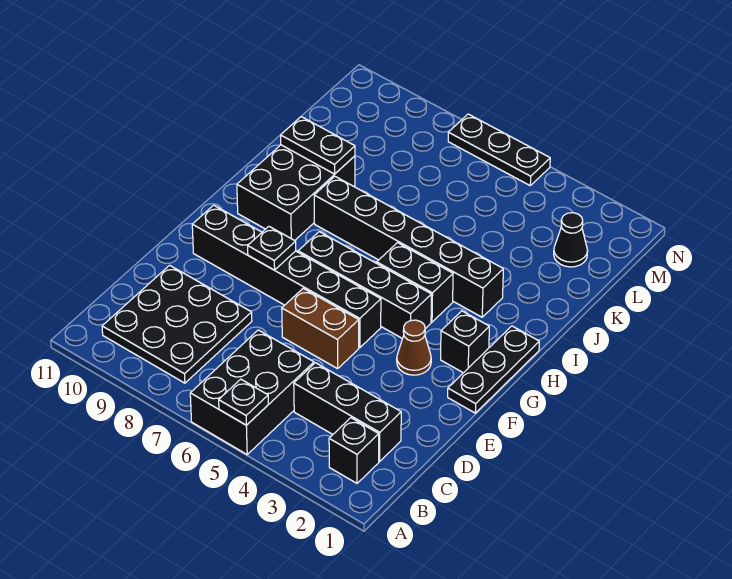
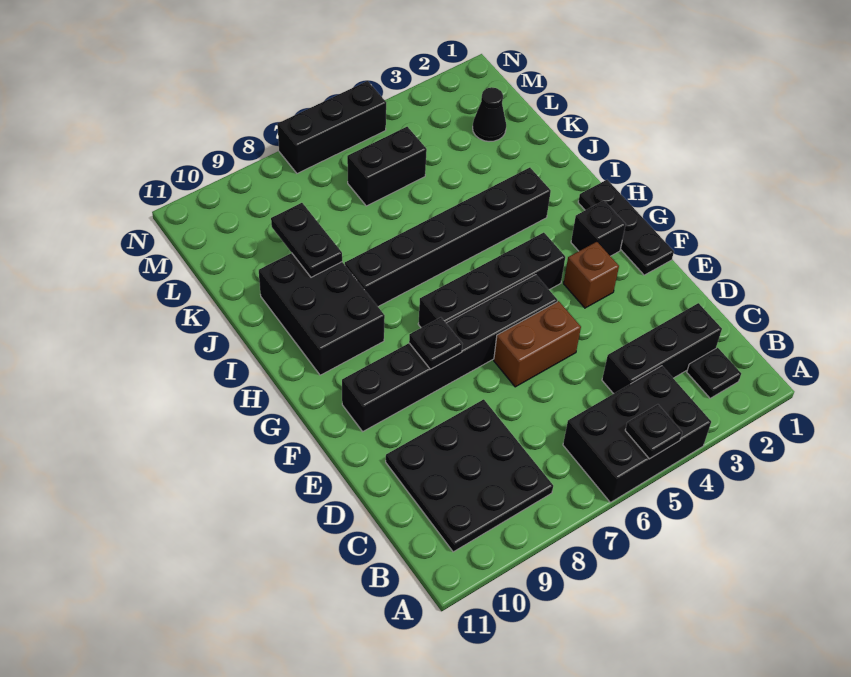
black brick A5:C6 level 1 -> black brick A4:B6 level 1
black brick B2 level 1 -> black plate B2 level 1
brown cone F3 level 1 -> brown brick F3 level 1
black brick H4:H5 level 1 -> black brick L5:L6 level 1
black plate J9:J10 level 2 -> black plate J9:K9 level 2
black plate N5:N7 level 1 -> black brick N5:N7 level 1

